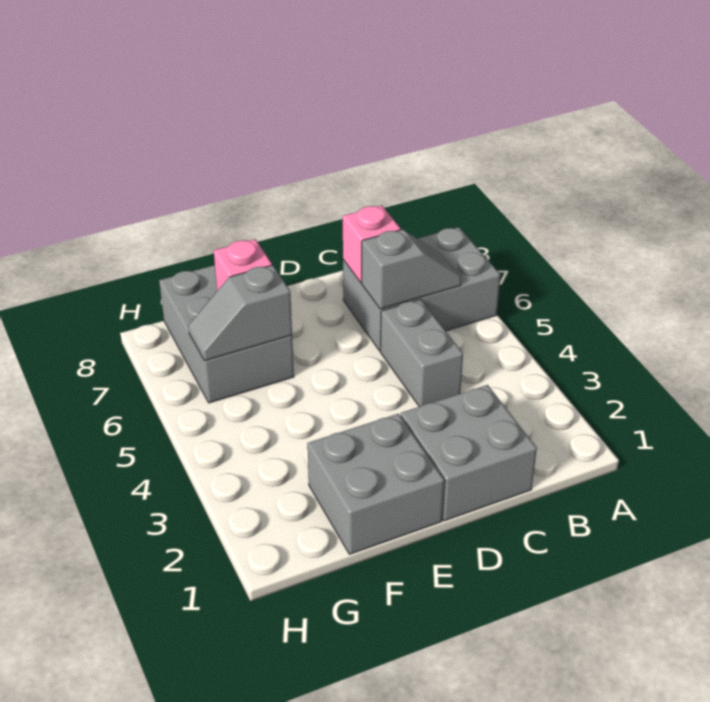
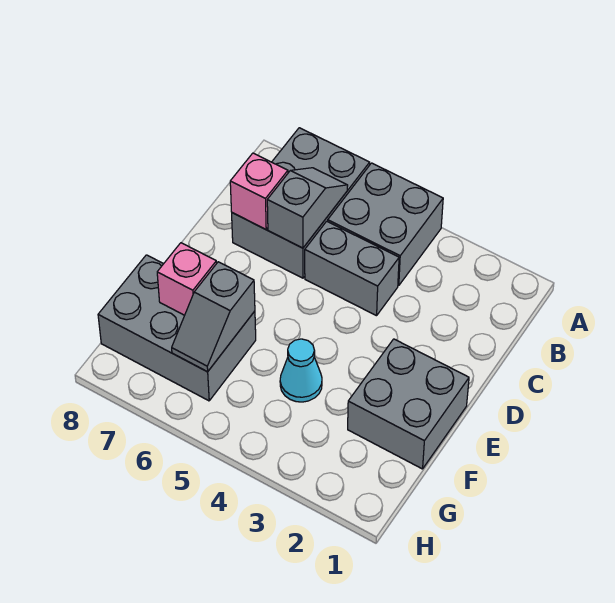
grey brick C1:D2 level 1 -> grey brick A4:B5 level 1
none -> cyan cone F4 level 1

